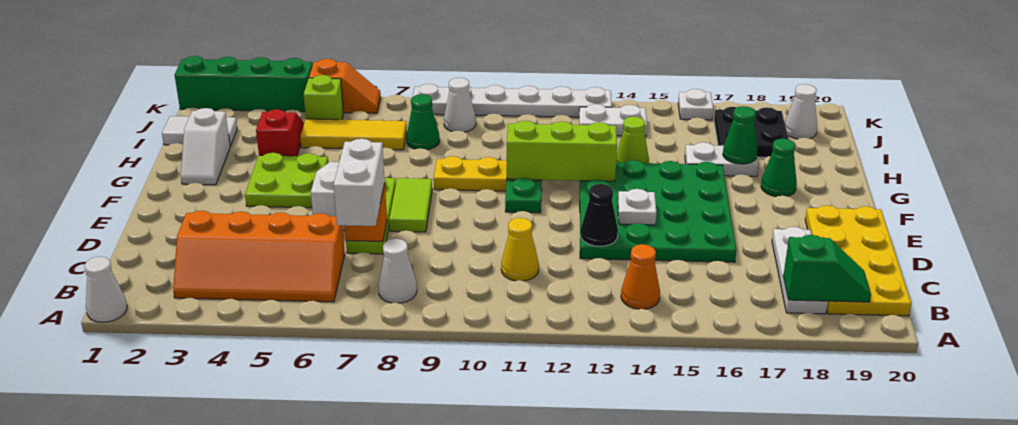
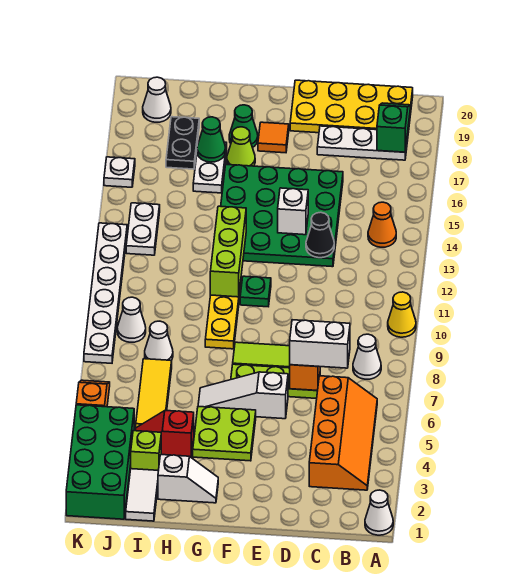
yellow cone C11 level 1 -> yellow cone A10 level 1
white plate E14 level 2 -> white brick E14 level 2
none -> orange tile F18 level 1
lime cone H14 level 1 -> lime cone G17 level 1
green cone I8 level 1 -> white cone I8 level 1
black plate I17:J18 level 1 -> black plate I17:I18 level 1
lime brick J5 level 1 -> lime brick I3 level 1
green brick K1:K4 level 1 -> green brick J1:K4 level 1

